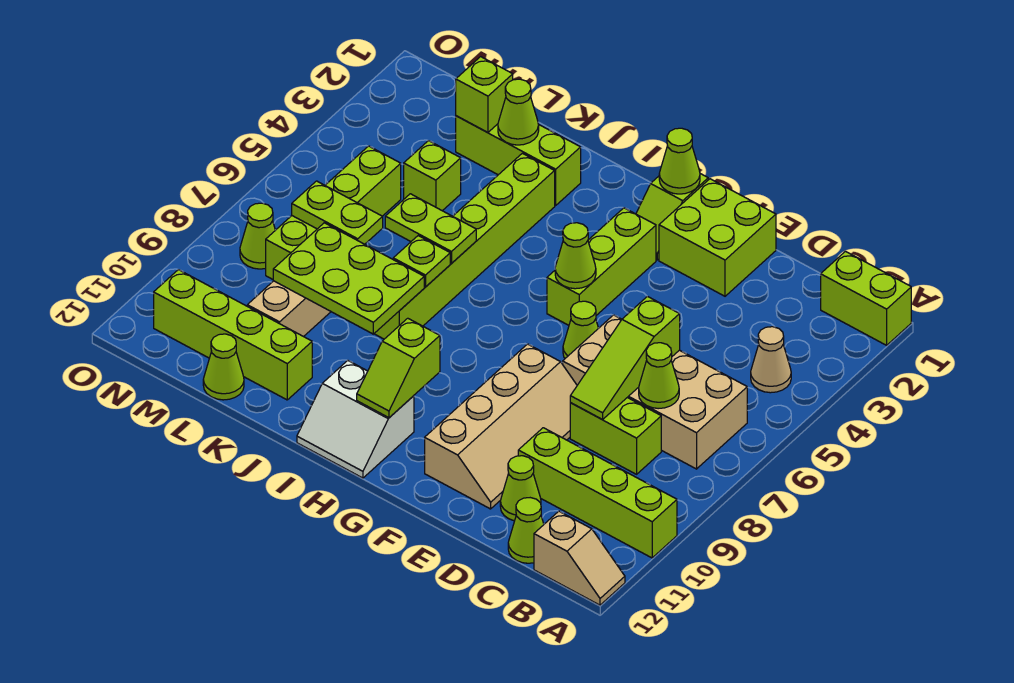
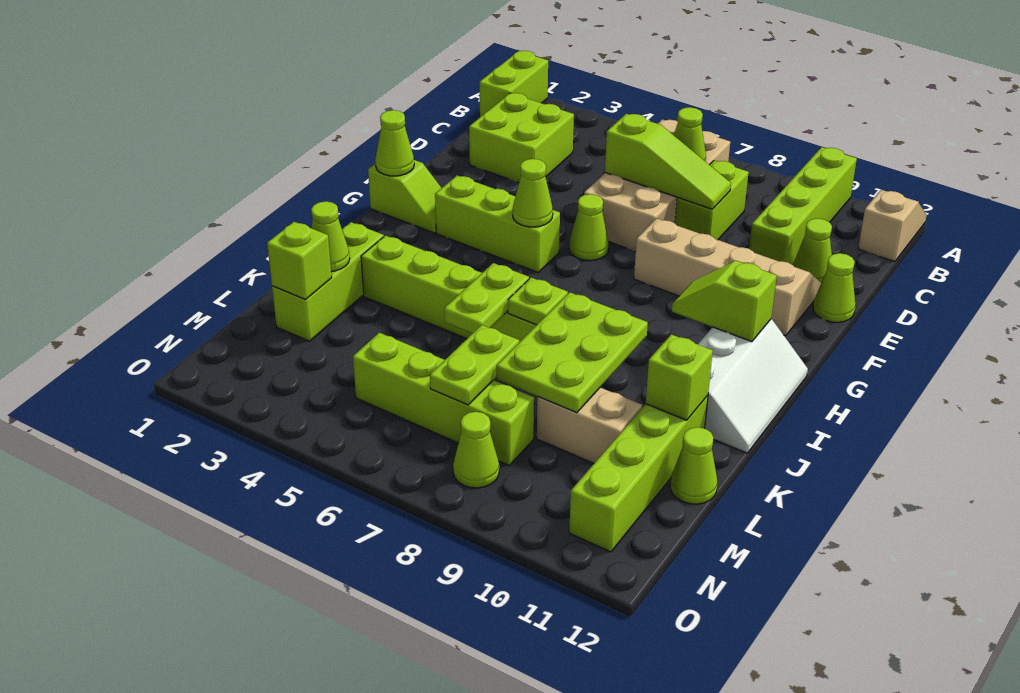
tan cone B4 level 1 -> none
lime cone C12 level 1 -> lime cone E12 level 1
lime brick E1:F2 level 1 -> lime brick C2:D3 level 1
lime slope H10:H11 level 2 top 10 -> lime slope H10:H11 level 2 top 11
white slope H11:I12 level 1 top 11 -> white slope H11:J12 level 1 top 11
lime brick L4 level 1 -> lime brick K11 level 2

